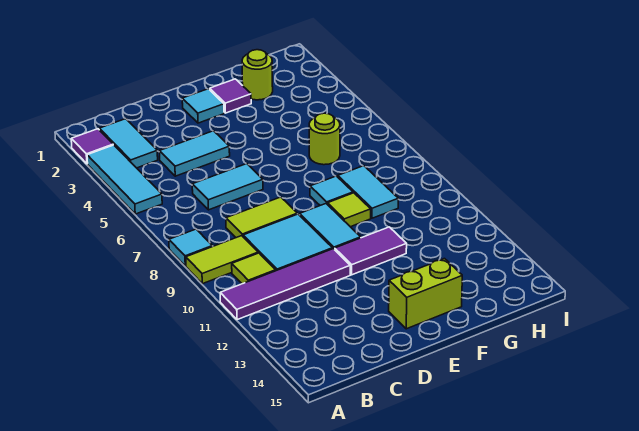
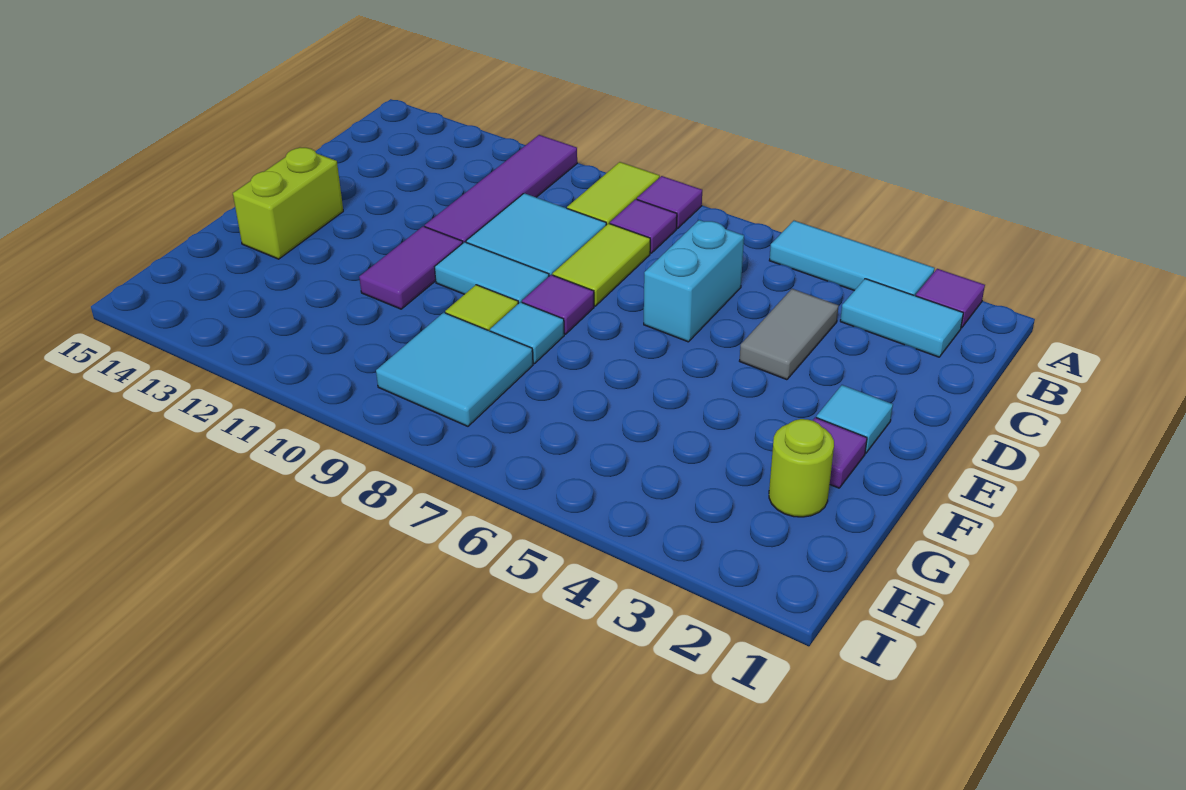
cyan tile A8 level 1 -> purple tile A8 level 1
none -> purple tile B8 level 1
lime tile B10 level 1 -> none
cyan tile C4:D4 level 1 -> grey tile C4:D4 level 1
cyan tile C6:D6 level 1 -> cyan brick C6:D6 level 1
none -> purple tile E8 level 1
lime round brick G6 level 1 -> none
cyan tile G8:G9 level 1 -> cyan tile G8:H9 level 1

